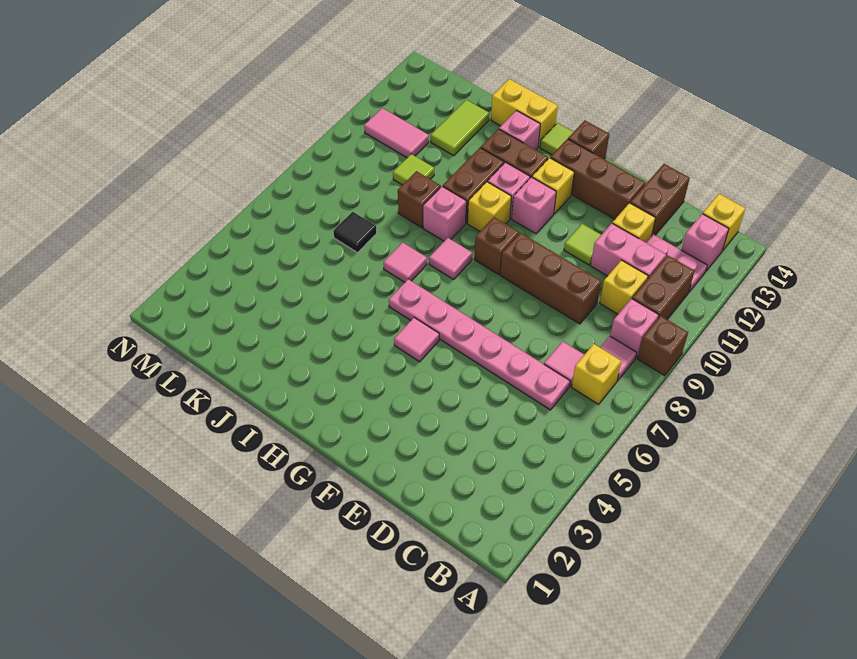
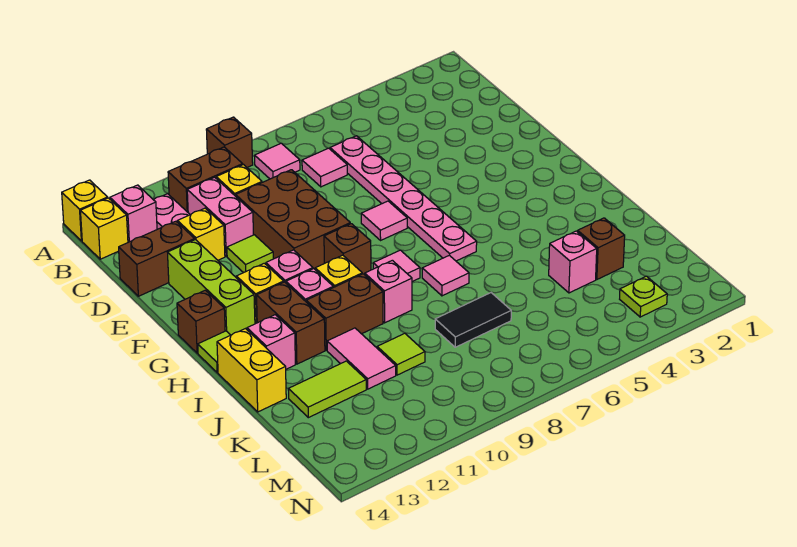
yellow brick B7 level 1 -> yellow brick A14 level 1
pink brick B9 level 1 -> pink brick K4 level 1
brown brick D9:F9 level 1 -> brown brick D9:F10 level 1
brown brick E13:G13 level 1 -> lime brick E13:G13 level 1
pink tile G5 level 1 -> pink tile F7 level 1
brown brick J9 level 1 -> brown brick K3 level 1
black tile K7 level 1 -> black tile K7:K8 level 1
pink tile L11:M11 level 1 -> pink tile J11:K11 level 1
none -> lime plate M3 level 1

